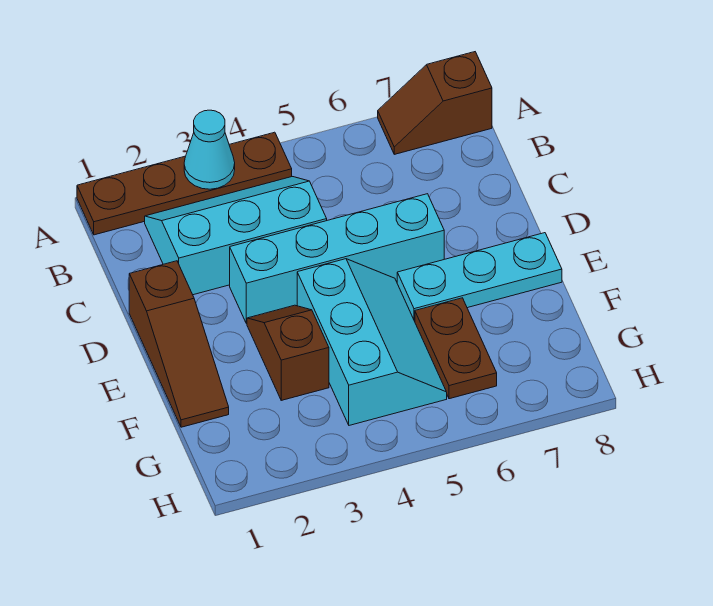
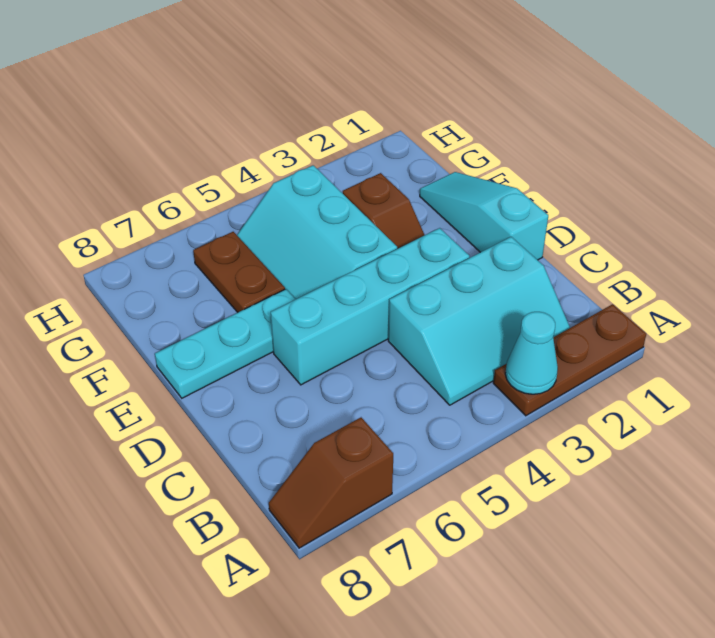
brown plate A1:A4 level 1 -> brown plate A1:A3 level 1
brown slope A7:A8 level 1 top 8 -> brown slope A7:A8 level 1 top 7
brown slope D1:F1 level 1 top D -> cyan slope D1:F1 level 1 top D

